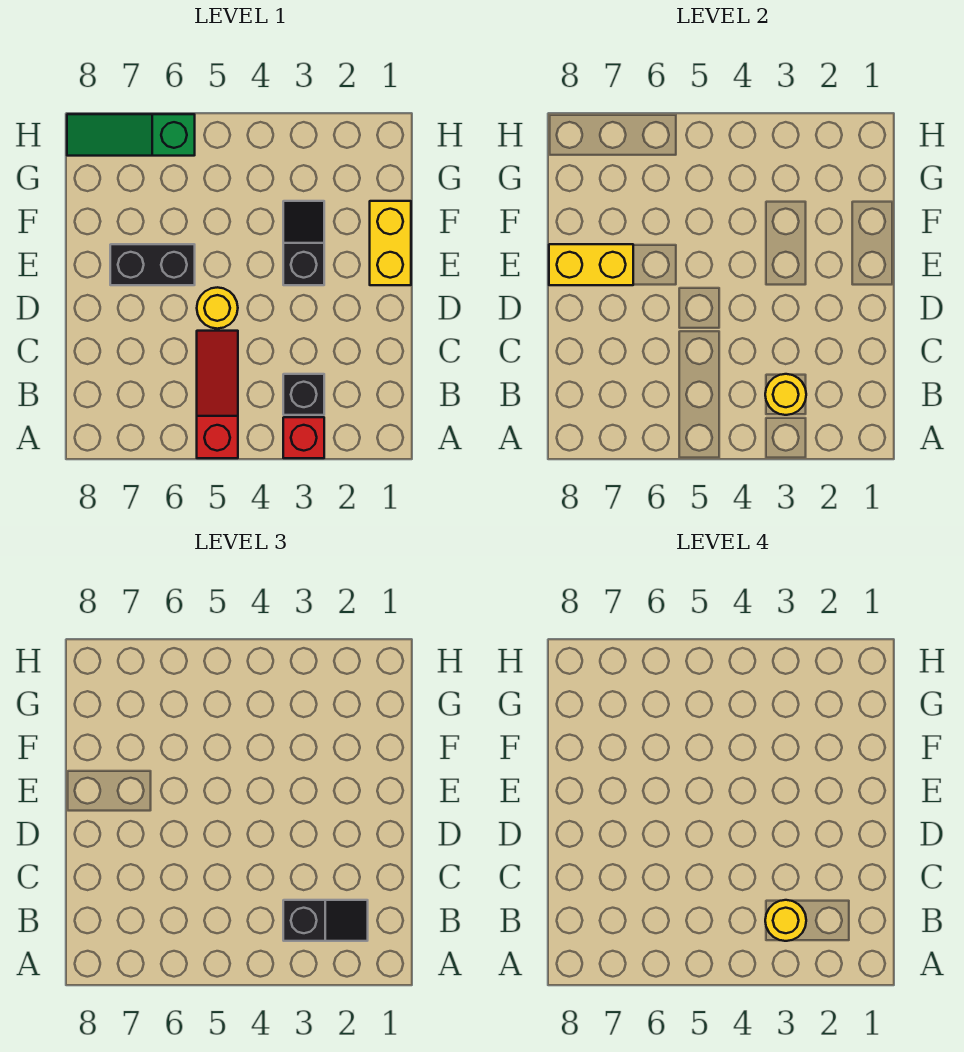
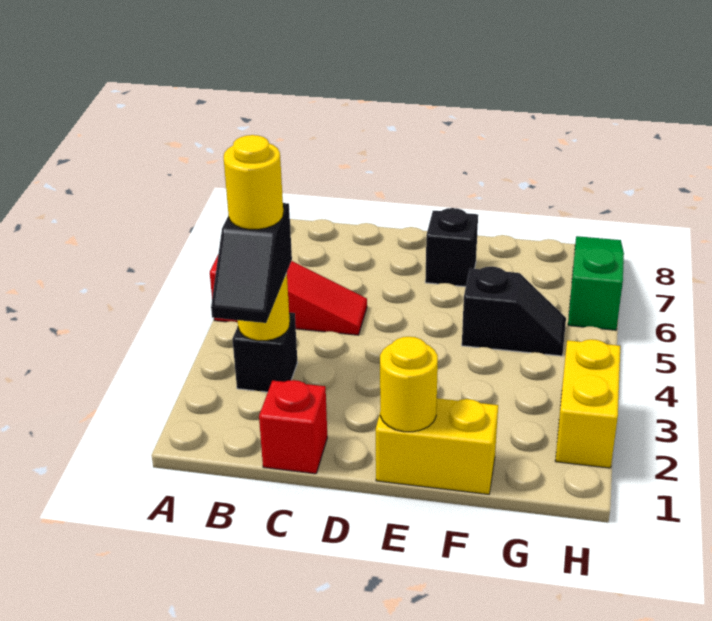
red brick A3 level 1 -> red brick C1 level 1
yellow round brick D5 level 1 -> yellow round brick E1 level 2
black slope E3:F3 level 1 top E -> black slope F5:G5 level 1 top F
black brick E6:E7 level 1 -> black brick E7 level 1
yellow brick E7:E8 level 2 -> yellow brick H2:H3 level 1

